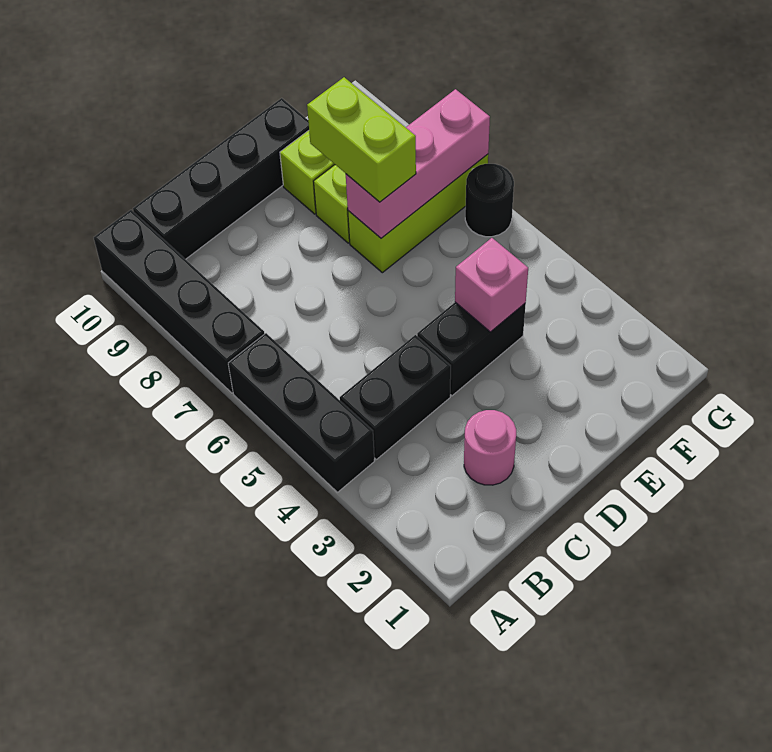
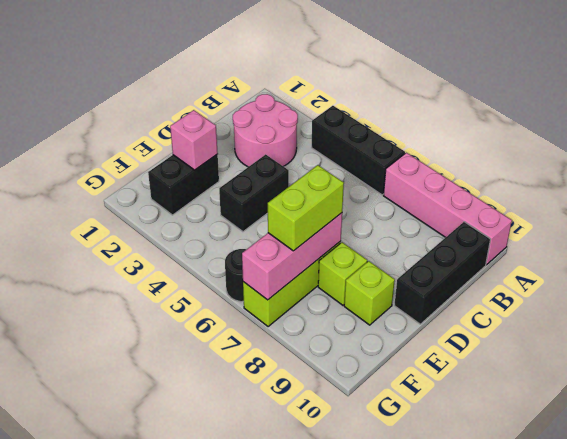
black brick A7:A10 level 1 -> pink brick A7:A10 level 1
black brick B4:C4 level 1 -> black brick E2:F2 level 1
black brick B10:E10 level 1 -> black brick B10:D10 level 1
pink round brick C2 level 1 -> pink round brick B2:C3 level 1
pink brick E4 level 2 -> pink brick E2 level 2
lime brick E7:E8 level 3 -> lime brick E7:F7 level 3

